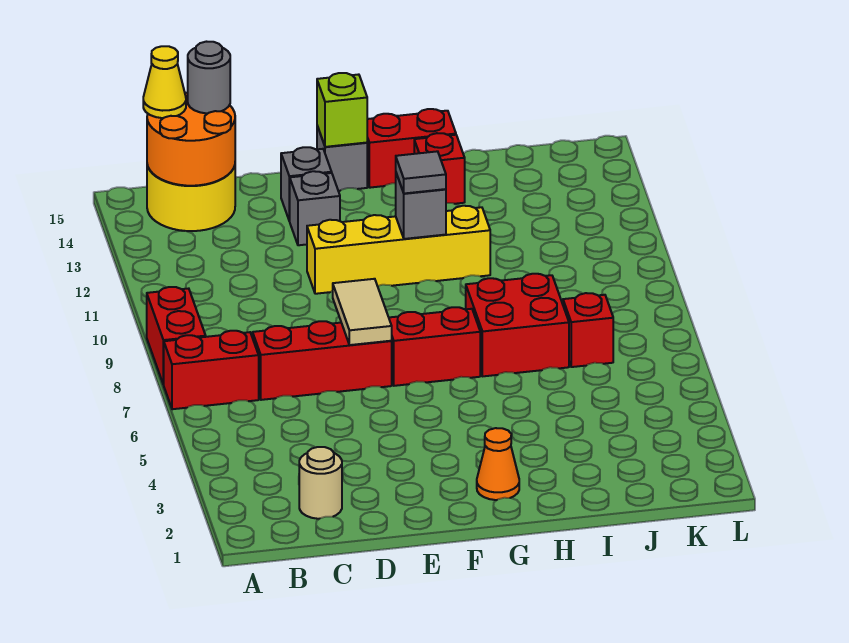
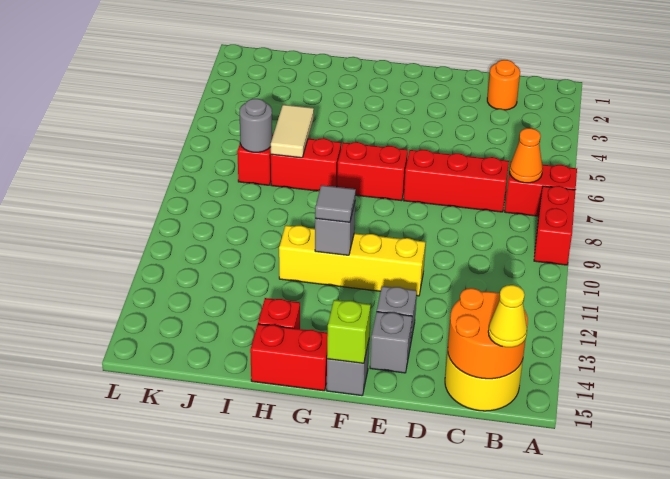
tan round brick C2 level 1 -> orange round brick C2 level 1
grey round brick C15 level 3 -> grey round brick J7 level 2
tan tile E7:E8 level 2 -> tan tile I6:I7 level 2
orange cone G2 level 1 -> orange cone B7 level 2
red brick H7:I8 level 1 -> red brick H7:I7 level 1

